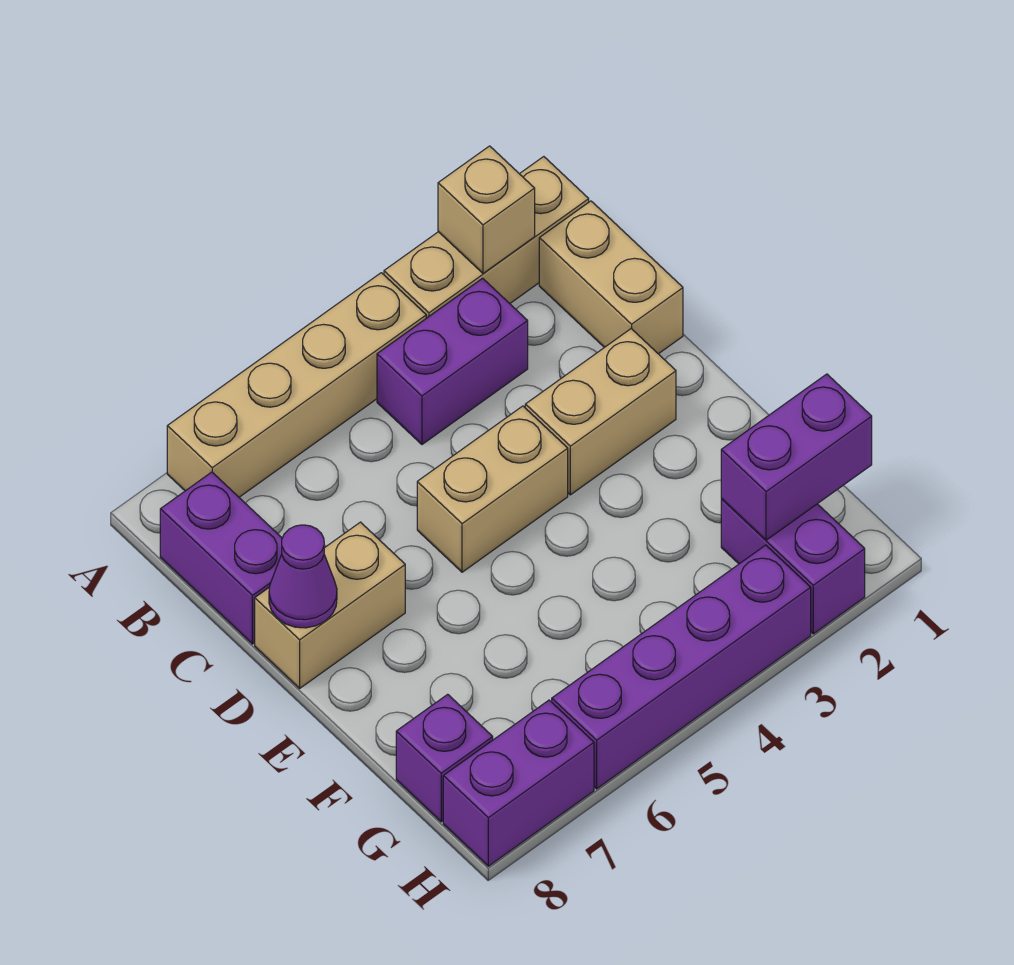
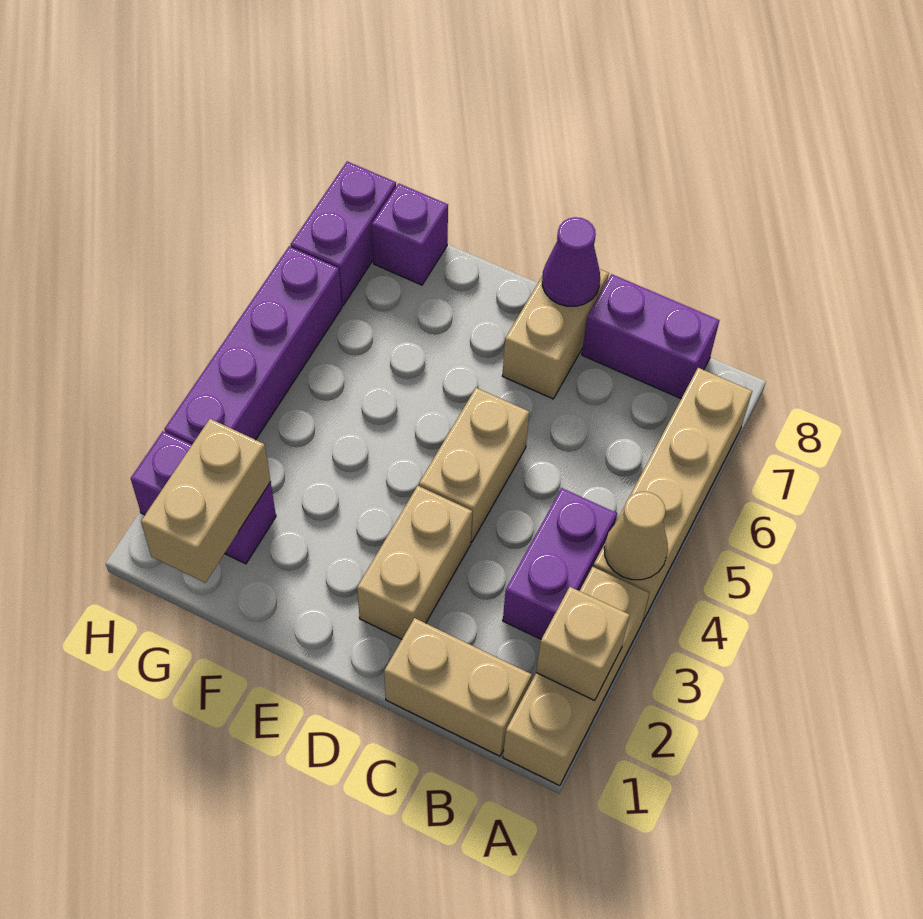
none -> tan cone A4 level 2
purple brick G1:G2 level 2 -> tan brick G1:G2 level 2

